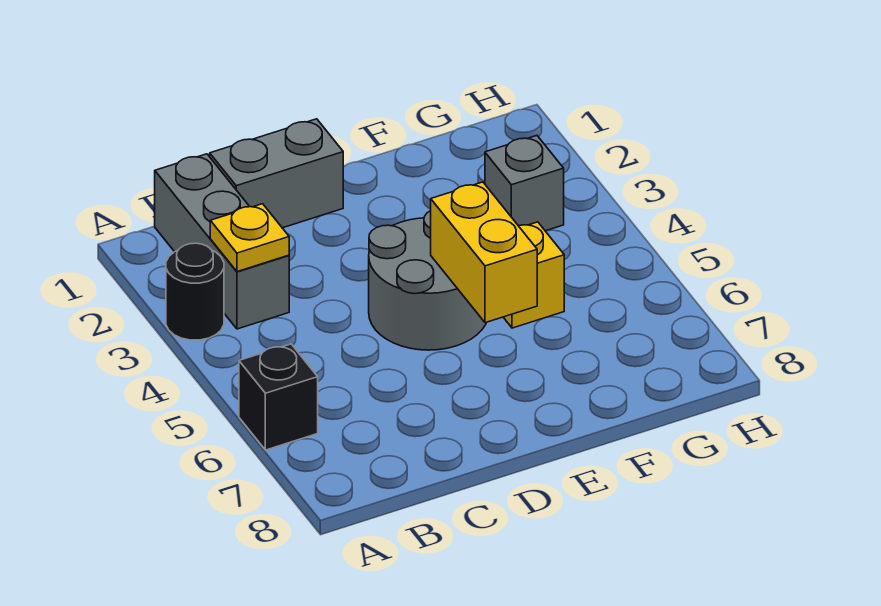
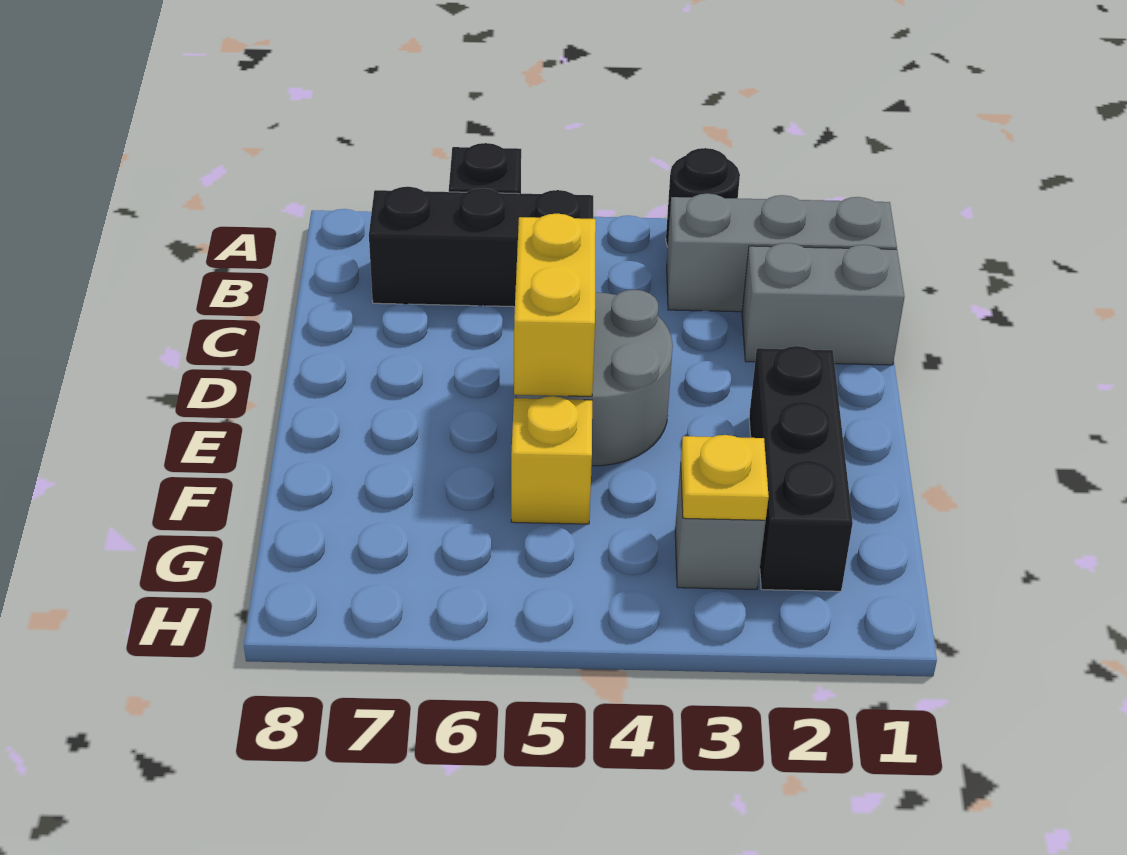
yellow plate B3 level 2 -> yellow plate G3 level 2
none -> black brick B5:B7 level 1
grey brick C1:D1 level 1 -> grey brick C1:C2 level 1
none -> black brick E2:G2 level 1
yellow brick E5:E6 level 2 -> yellow brick D5:E5 level 2

